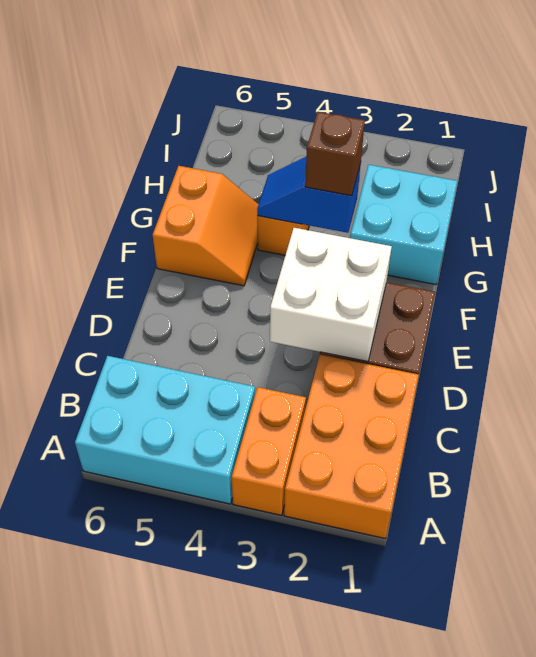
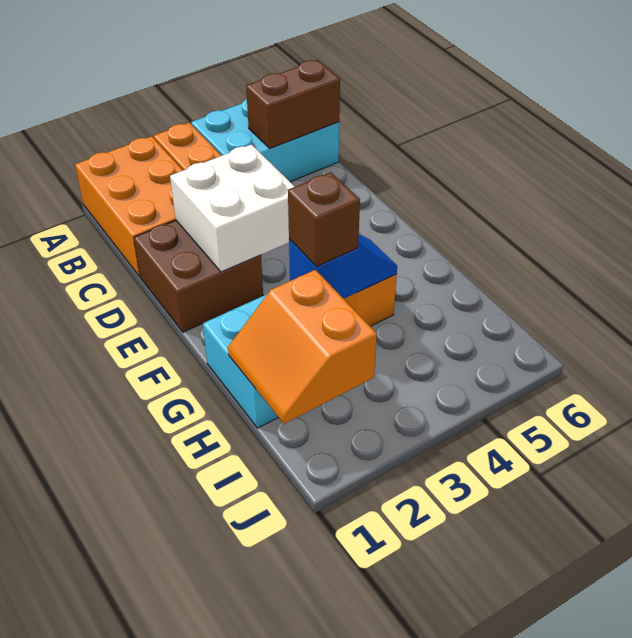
none -> brown brick B5:B6 level 2
orange slope F5:G6 level 1 top 6 -> orange slope H1:I2 level 2 top 2

